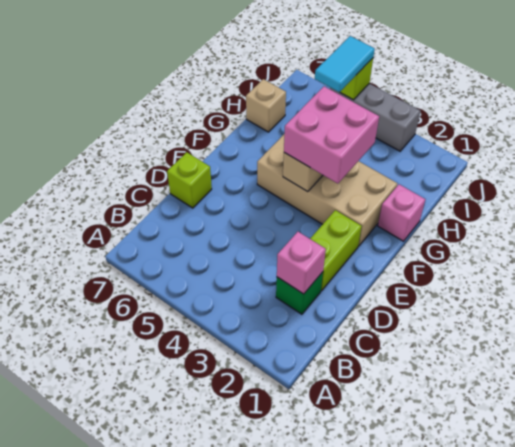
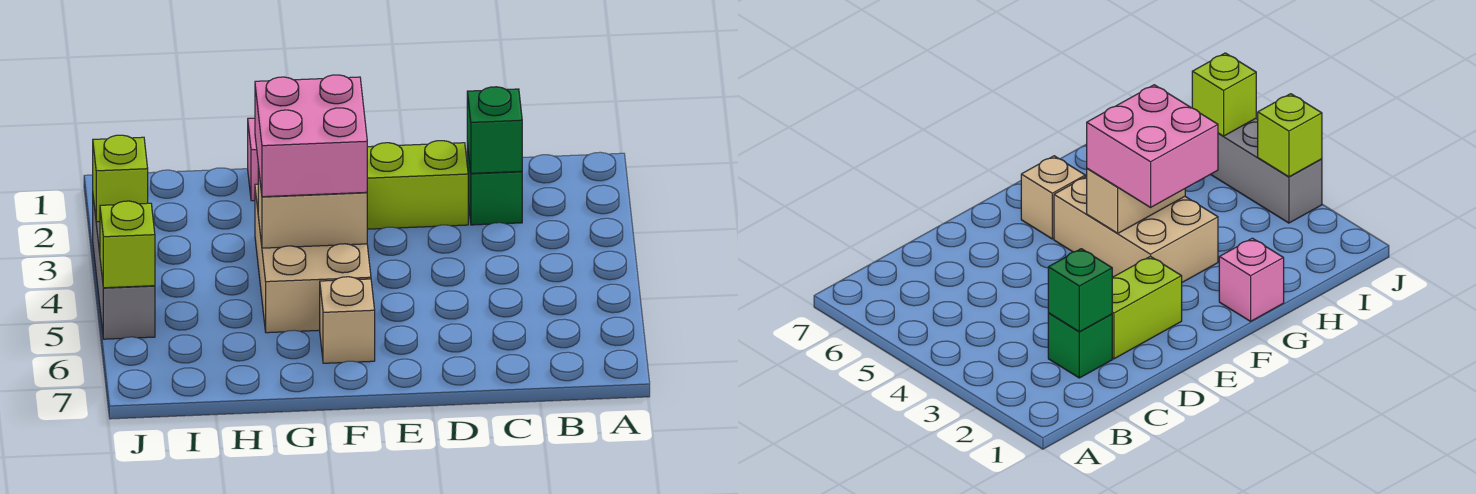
pink brick C2 level 2 -> green brick C2 level 2
lime brick D7 level 1 -> lime brick J3 level 2
tan brick F2:G5 level 1 -> tan brick F3:G5 level 1
tan brick H7 level 1 -> tan brick F6 level 1
cyan tile I5:J5 level 3 -> none

